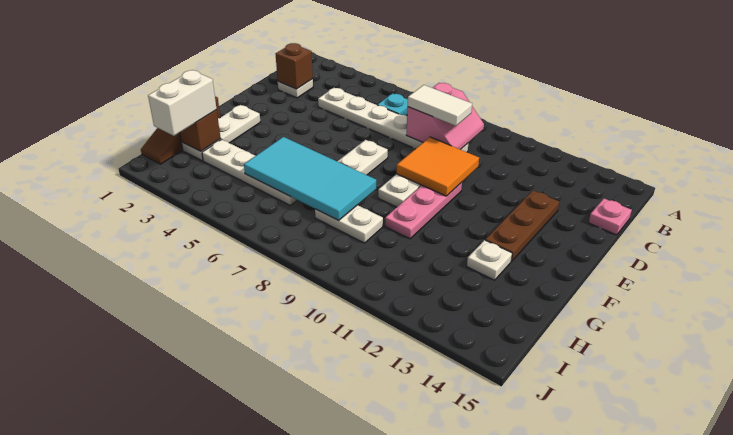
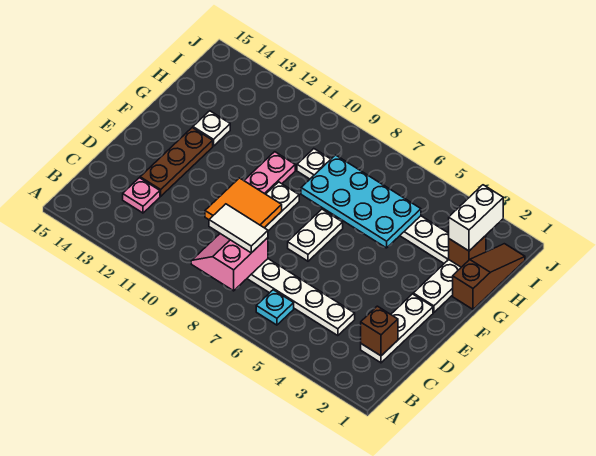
white plate C2 level 1 -> white plate C2:E2 level 1
pink plate C15 level 1 -> pink plate C13 level 1
cyan tile G5:H8 level 2 -> cyan plate G5:H8 level 2

